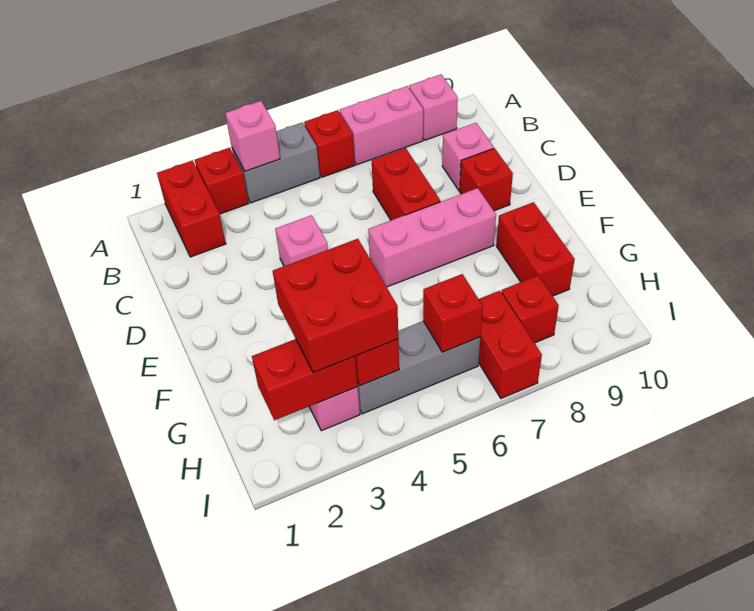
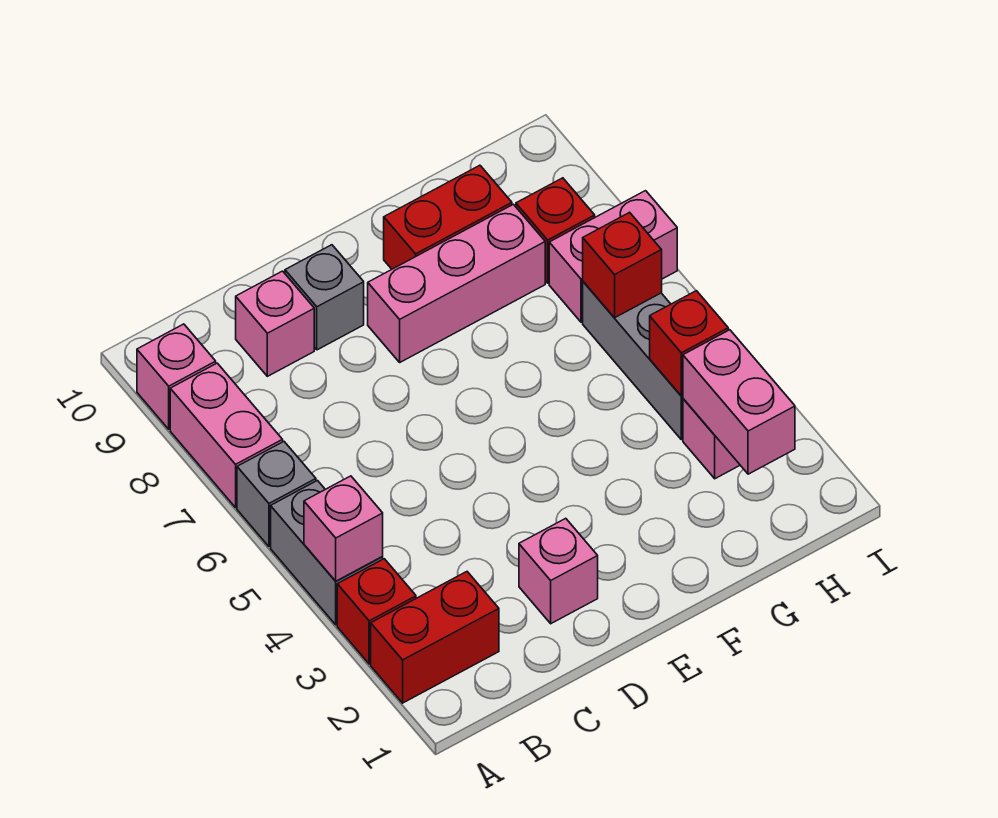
red brick A6 level 1 -> grey brick A6 level 1
red brick C7:D7 level 1 -> none
pink brick D4 level 1 -> pink brick D2 level 1
red brick D9 level 1 -> grey brick D9 level 1
pink brick E6:E8 level 1 -> pink brick E8:G8 level 1
red brick G3:H4 level 3 -> none
red brick H2:H3 level 2 -> pink brick H2:H3 level 2
red brick H7:I7 level 1 -> pink brick H7:I7 level 1

